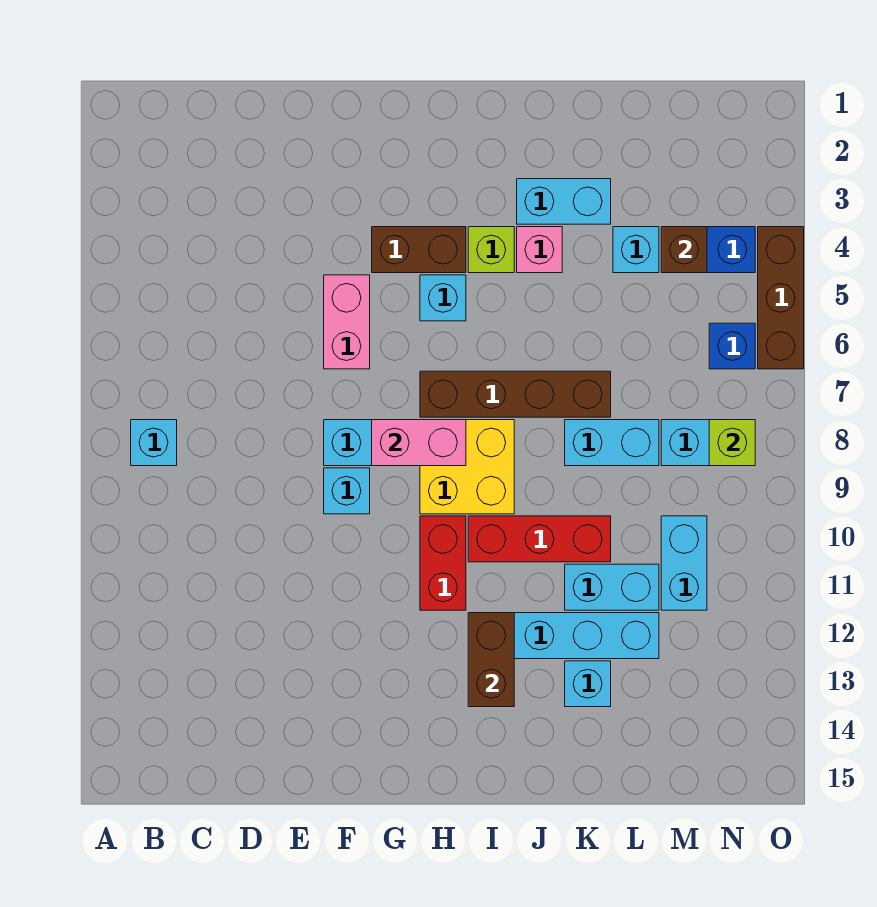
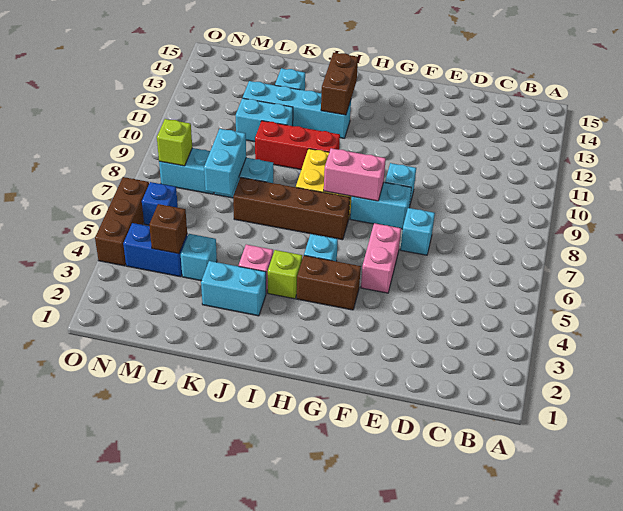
cyan brick B8 level 1 -> cyan brick E7 level 1
red brick H10:H11 level 1 -> none
cyan brick M10:M11 level 1 -> cyan brick L7:L8 level 2

